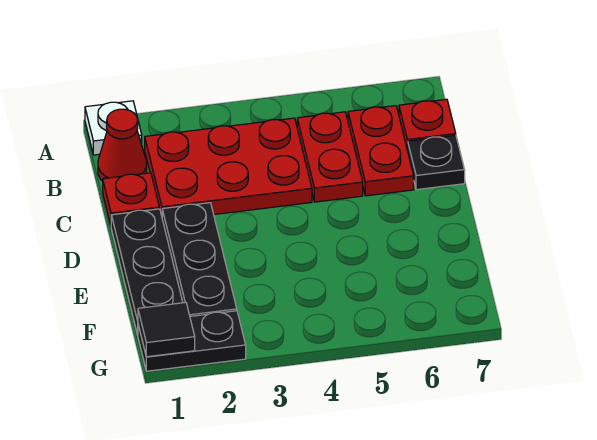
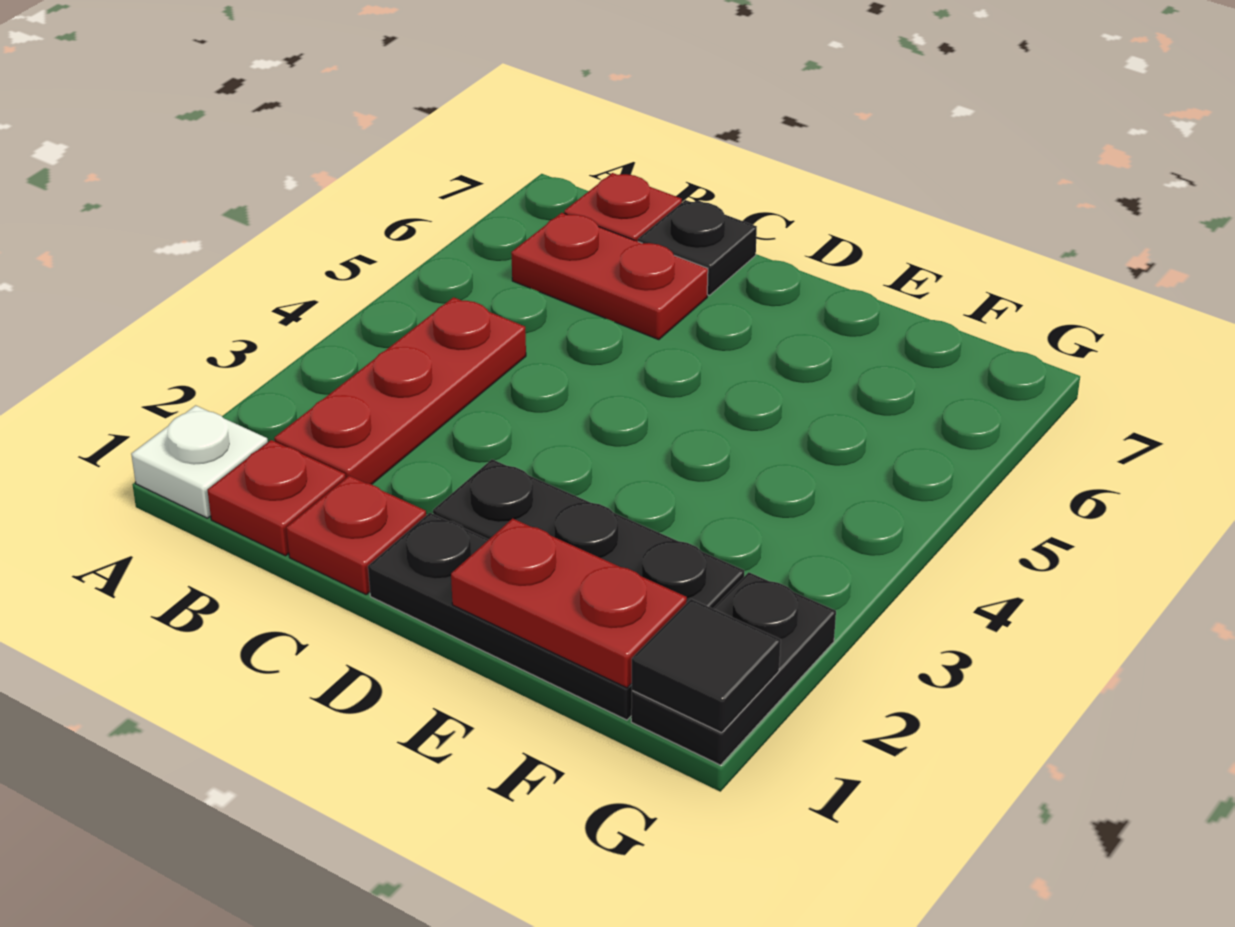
red cone B1 level 1 -> red plate B1 level 1
red plate B2:C4 level 1 -> red plate B2:B4 level 1
red plate B5:C5 level 1 -> red plate E1:F1 level 2

